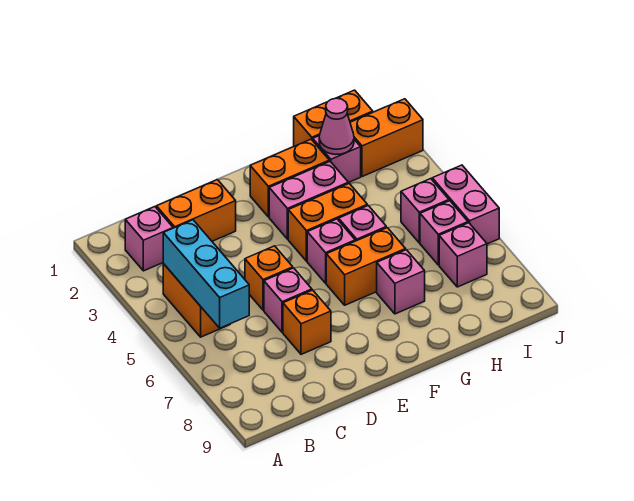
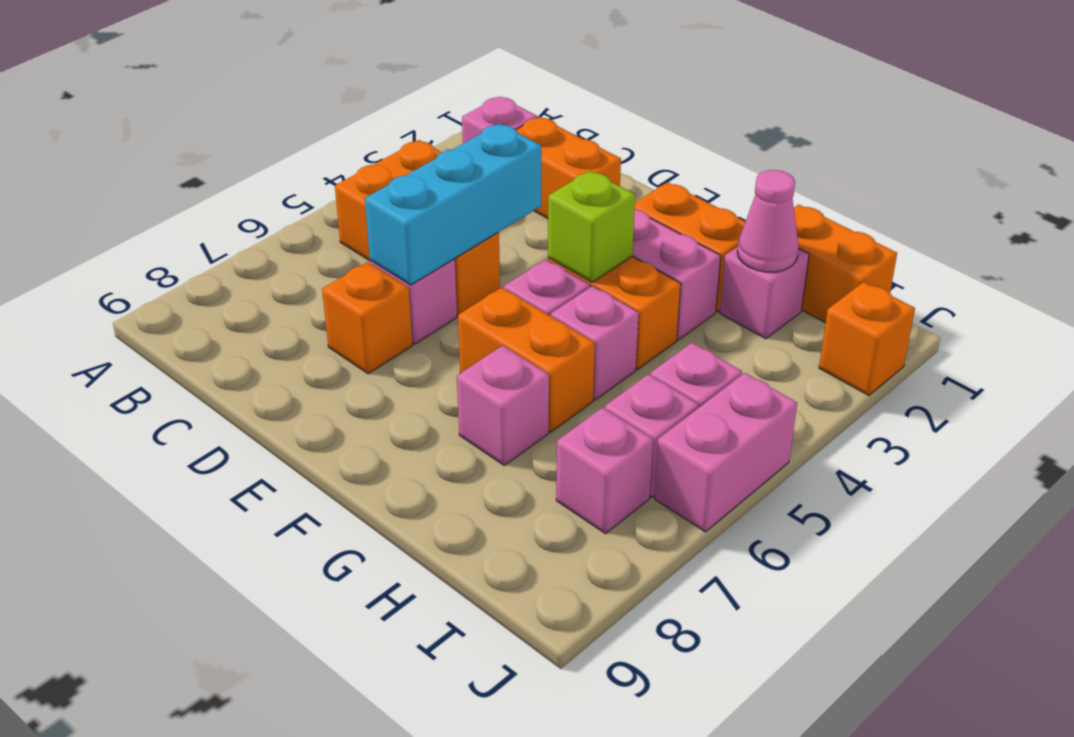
cyan brick B4:B6 level 2 -> cyan brick D4:D6 level 2
none -> lime brick F4 level 2
orange brick I2:J2 level 1 -> orange brick J2 level 1

